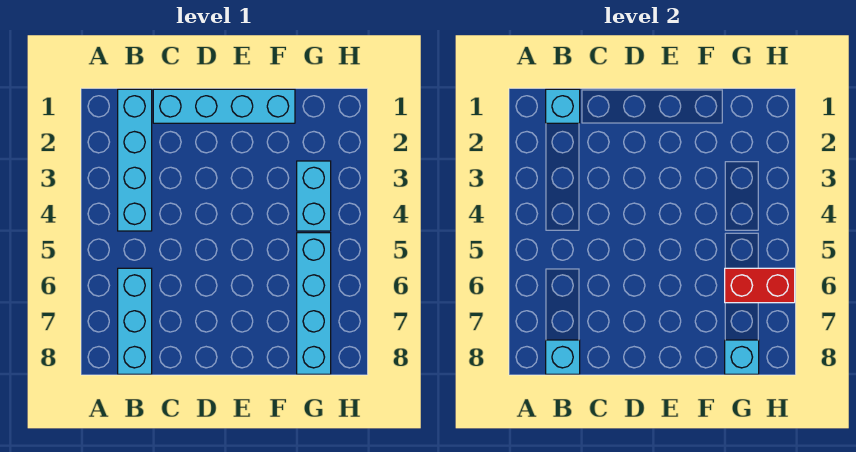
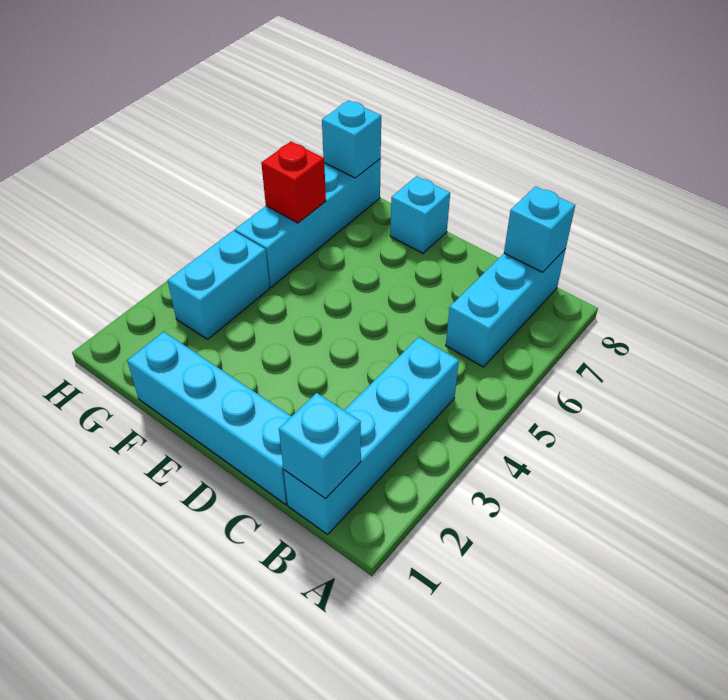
none -> cyan brick E8 level 1
red brick G6:H6 level 2 -> red brick G6 level 2

